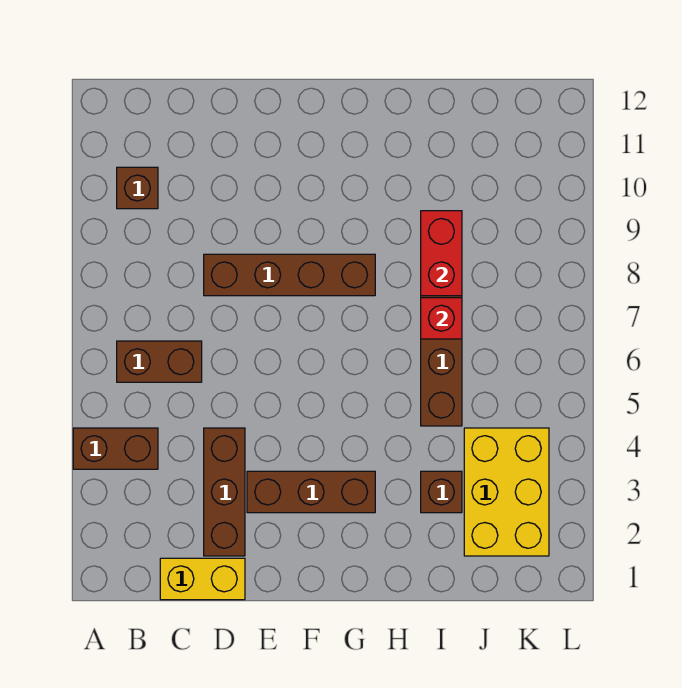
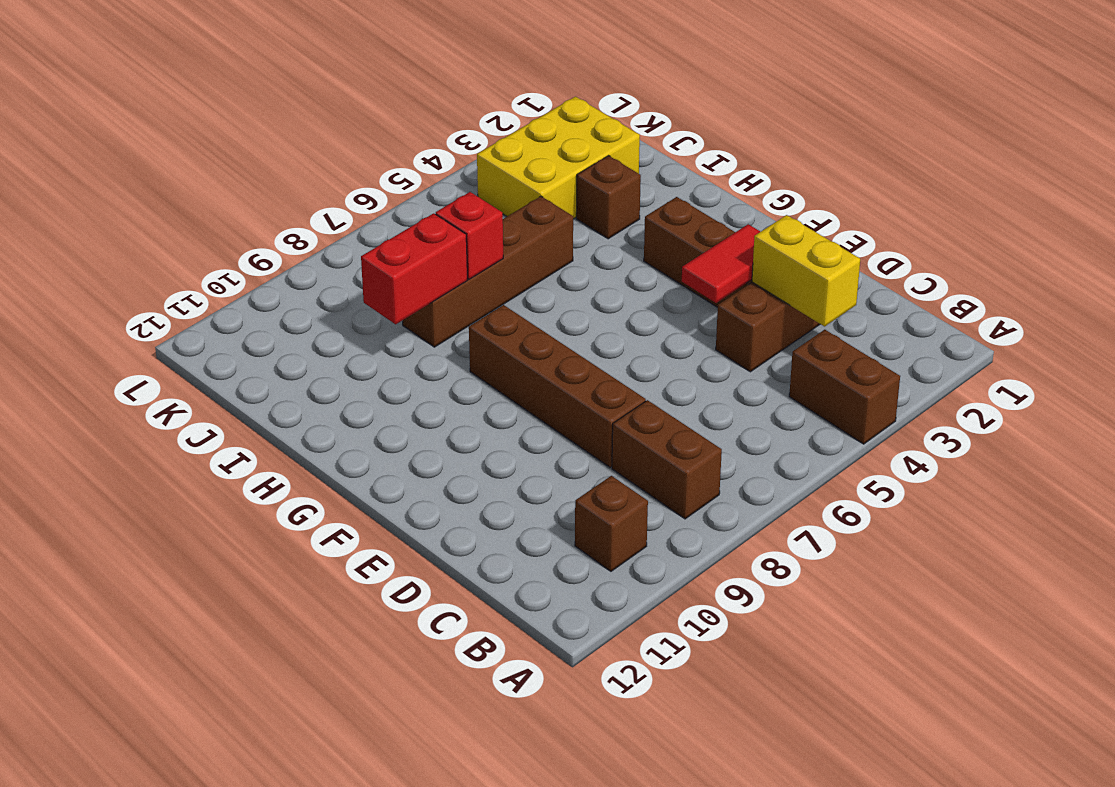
brown brick B6:C6 level 1 -> brown brick B8:C8 level 1
yellow brick C1:D1 level 1 -> yellow brick C3:D3 level 2
none -> red tile E3:E4 level 2

